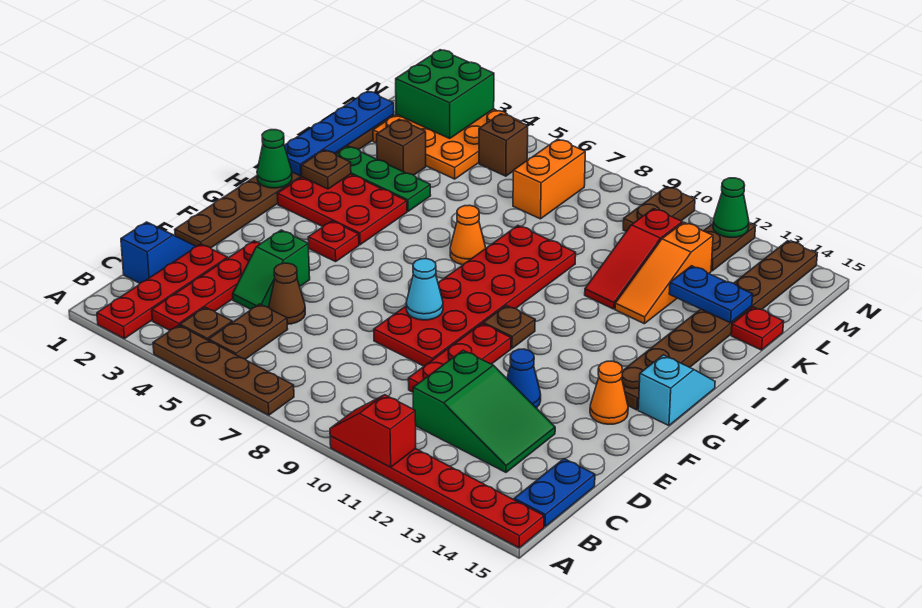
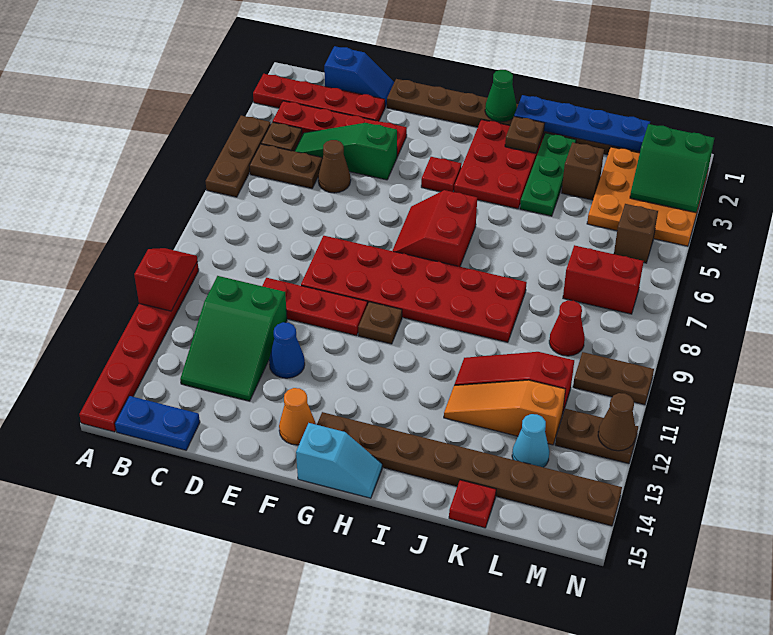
brown plate A4:A7 level 1 -> brown plate A4:A6 level 1
green slope D4:E4 level 1 top E -> green slope C4:E4 level 1 top E
cyan cone F8 level 2 -> cyan cone L13 level 1
none -> red slope G6:H7 level 1 top H
orange cone I7 level 1 -> none
blue plate K13:K14 level 2 -> none
orange brick L7:M7 level 1 -> red brick L7:M7 level 1
none -> red cone L9 level 1
green brick M2:N3 level 2 -> green slope M2:N3 level 2 top 2
green cone N12 level 2 -> brown cone N12 level 2

